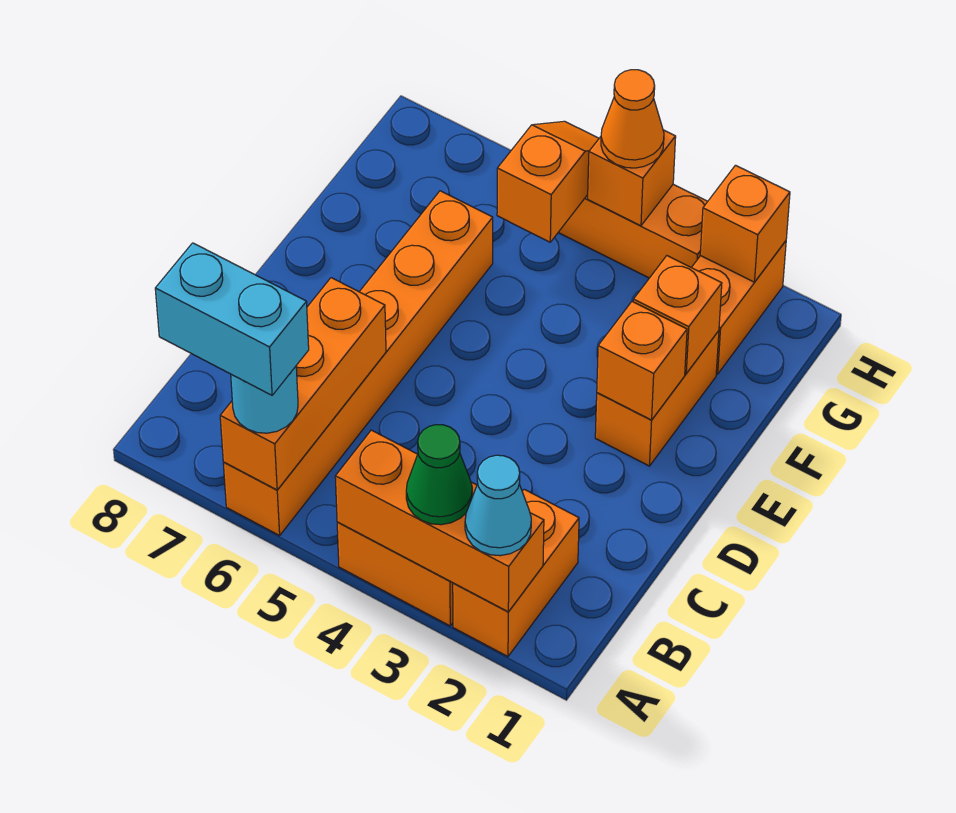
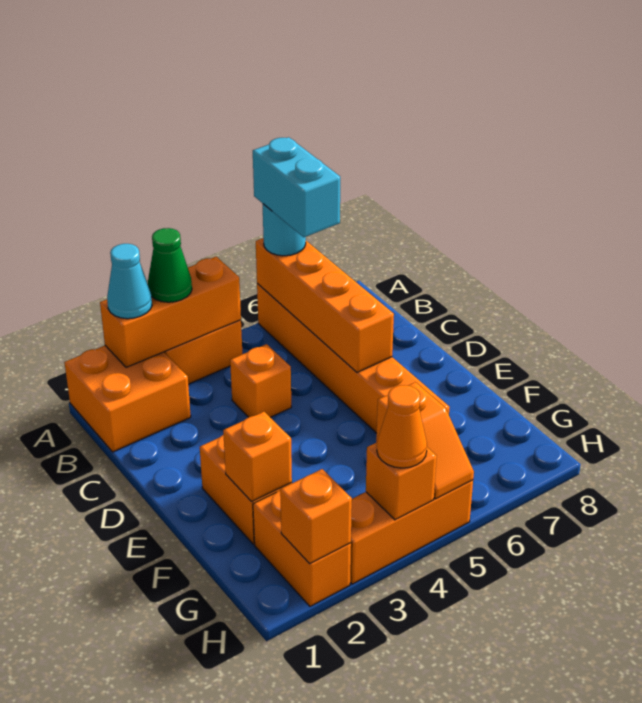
orange brick A2:B2 level 1 -> orange brick A1:B2 level 1
orange brick A6:C6 level 2 -> orange brick A6:D6 level 2
cyan brick A6:A7 level 4 -> cyan brick A6:B6 level 4
orange brick E2 level 2 -> orange brick C4 level 1

